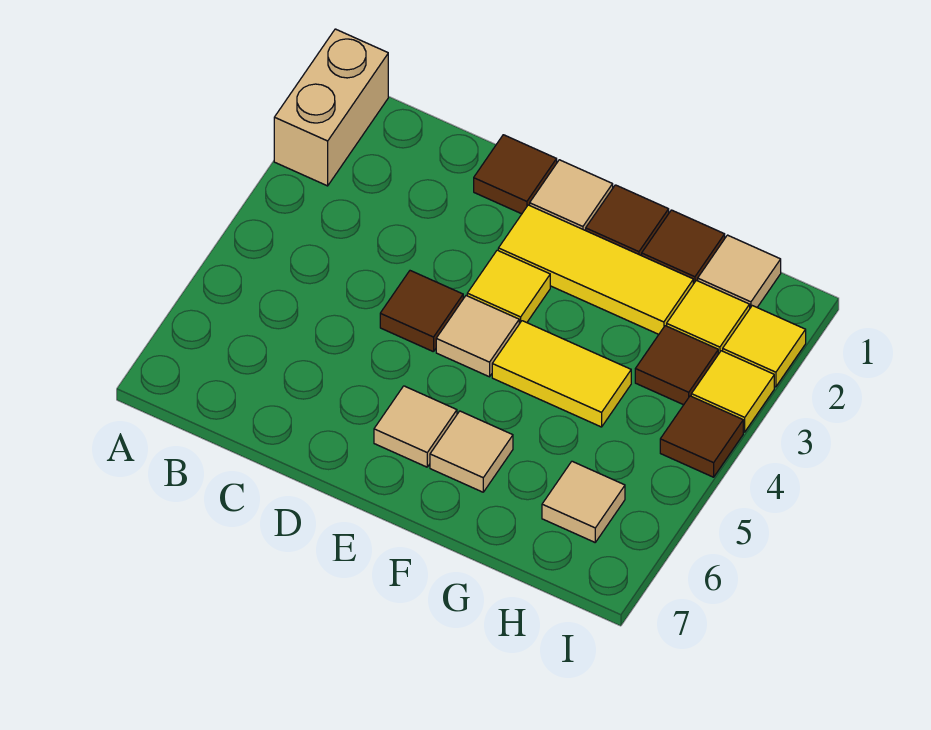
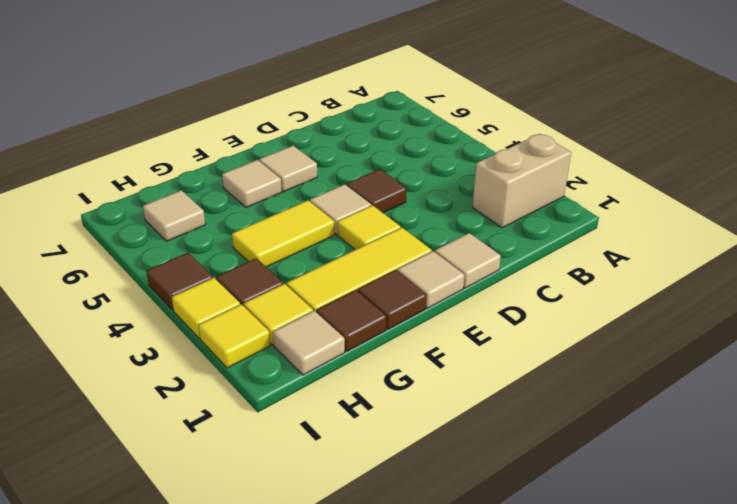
tan brick A1:A2 level 1 -> tan brick A2:B2 level 1
brown tile D1 level 1 -> tan tile D1 level 1

